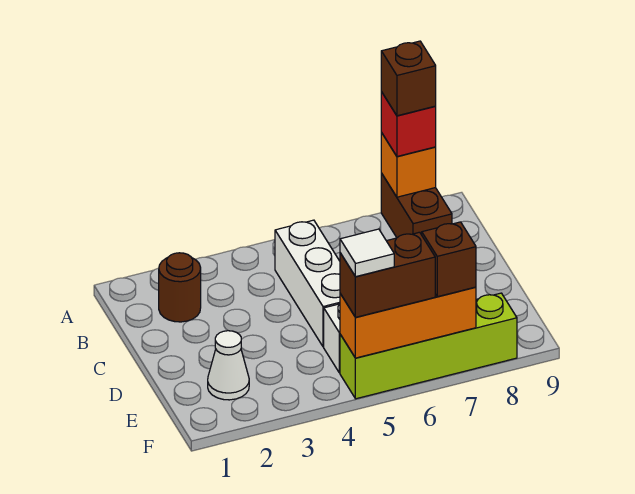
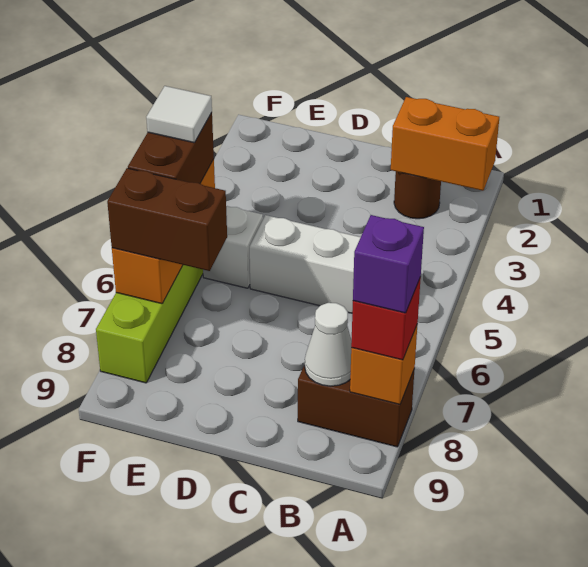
none -> orange brick A2:B2 level 2
brown brick A8 level 4 -> purple brick A8 level 4
white cone E2 level 1 -> white cone B8 level 2
brown brick F7 level 3 -> brown brick E7:F7 level 3

